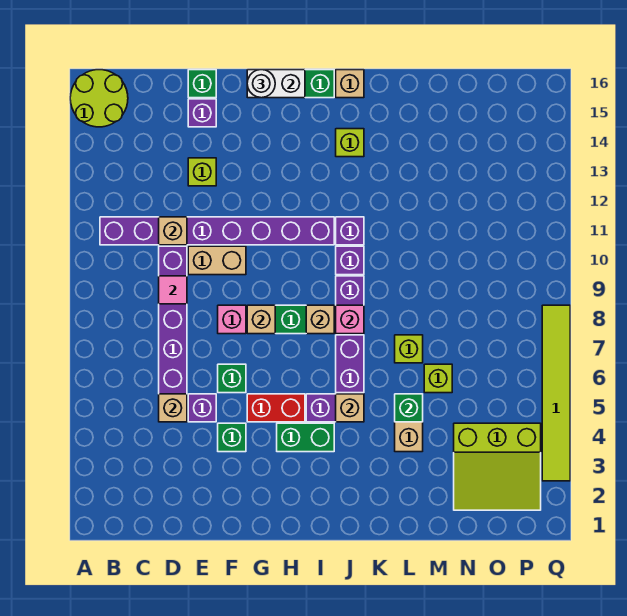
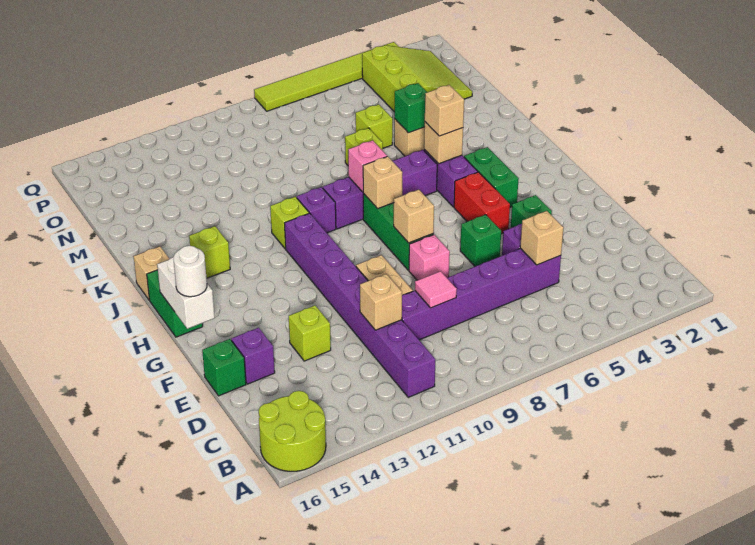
none -> tan brick J5 level 3
purple brick J11 level 1 -> lime brick J11 level 1

